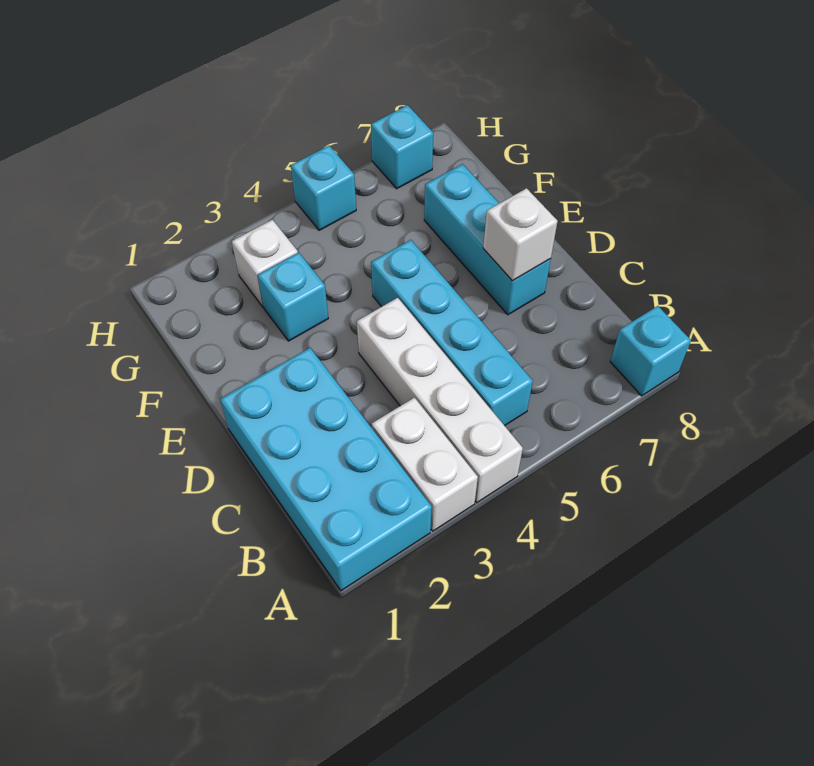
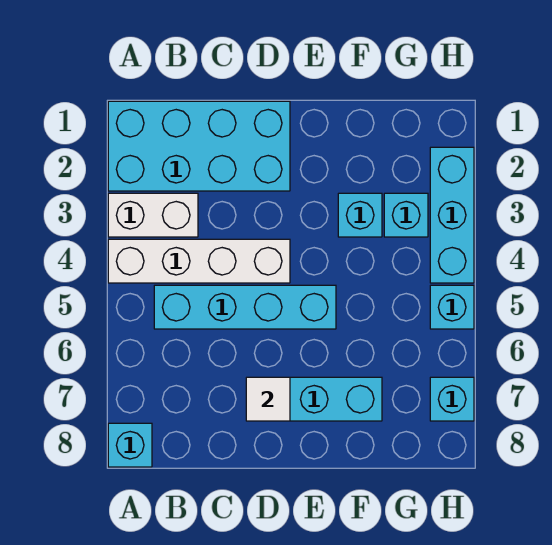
white brick D7 level 2 -> white tile D7 level 2
white brick G3 level 1 -> cyan brick G3 level 1
none -> cyan brick H2:H4 level 1

